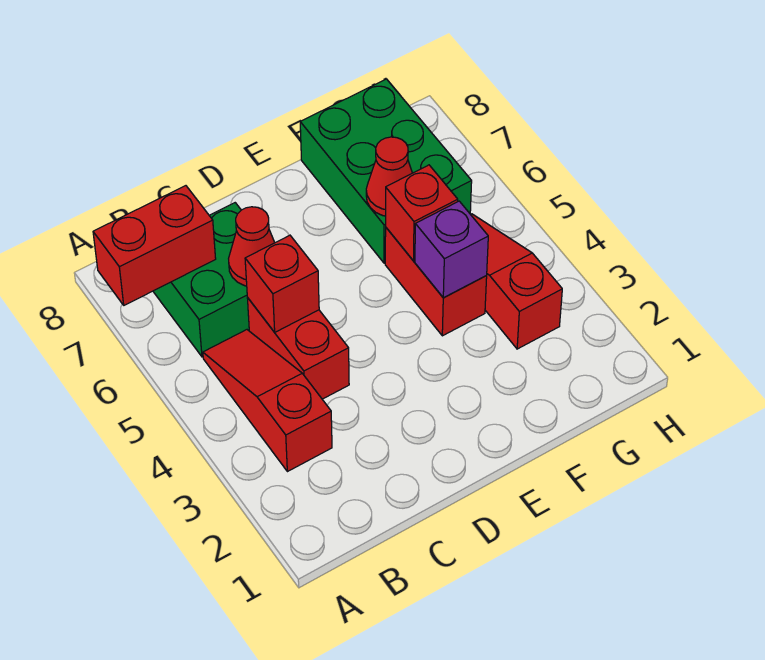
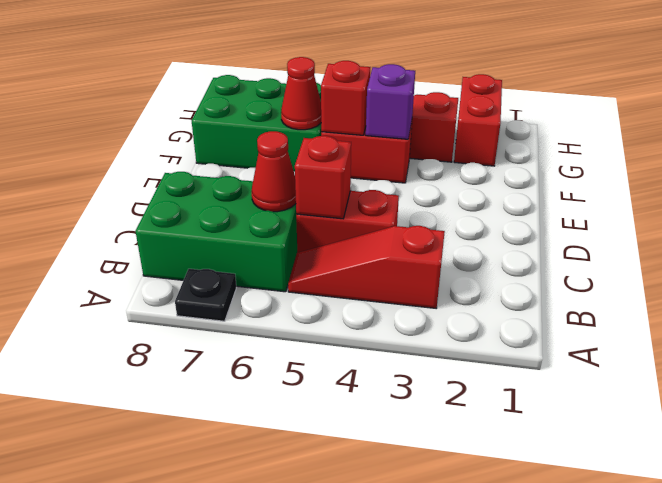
none -> black plate A7 level 1
red brick A7:B7 level 2 -> red brick G2:H2 level 1
green brick B6:C7 level 1 -> green brick B6:C8 level 1

